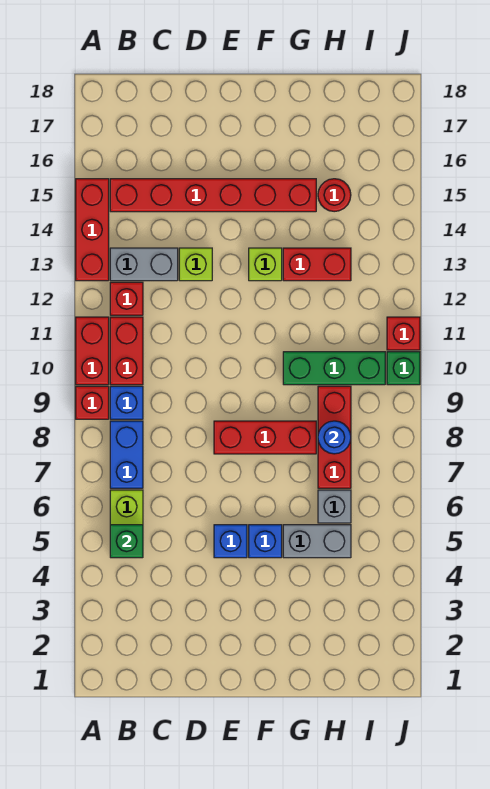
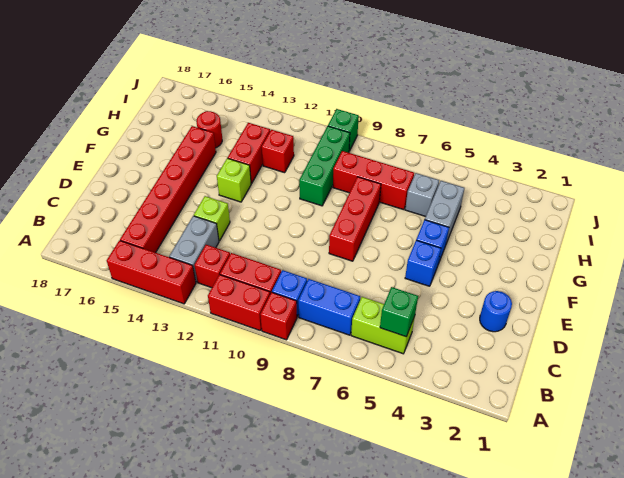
blue round brick H8 level 2 -> blue round brick D2 level 1
red brick J11 level 1 -> red brick H12 level 1

